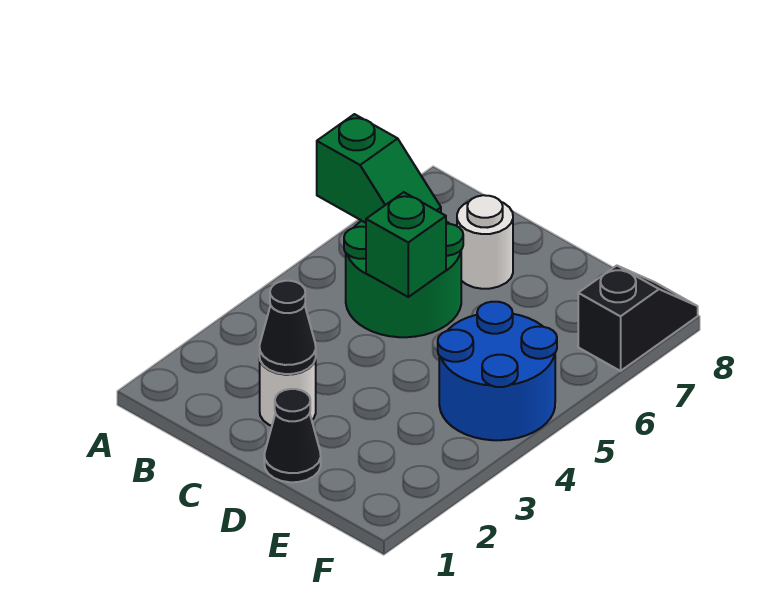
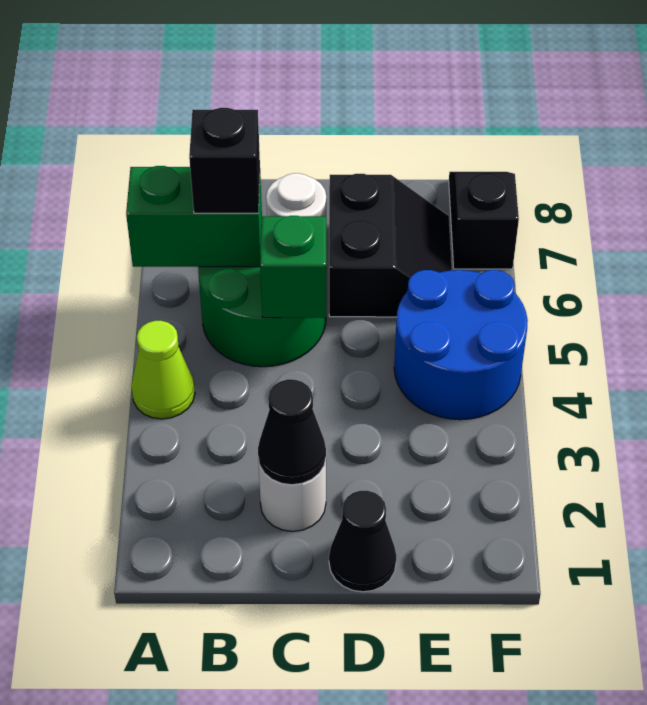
none -> lime cone A4 level 1
green slope A6:B6 level 2 top A -> green brick A6:B6 level 2
none -> black brick B6 level 3
none -> black slope D6:E7 level 1 top D

